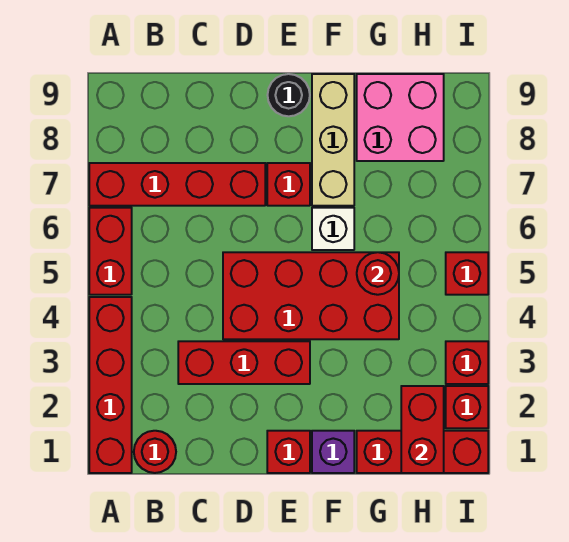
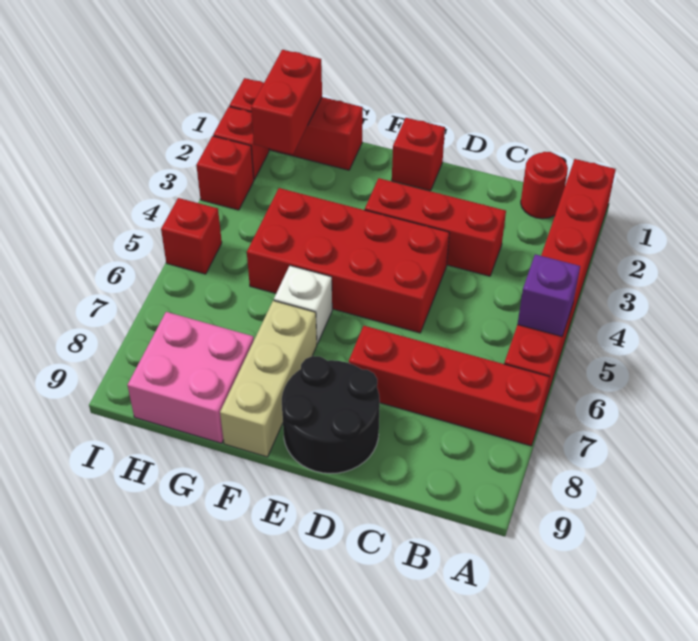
red brick E7 level 1 -> none
black round brick E9 level 1 -> black round brick D8:E9 level 1
purple brick F1 level 1 -> purple brick A5 level 2
red round brick G5 level 2 -> none

